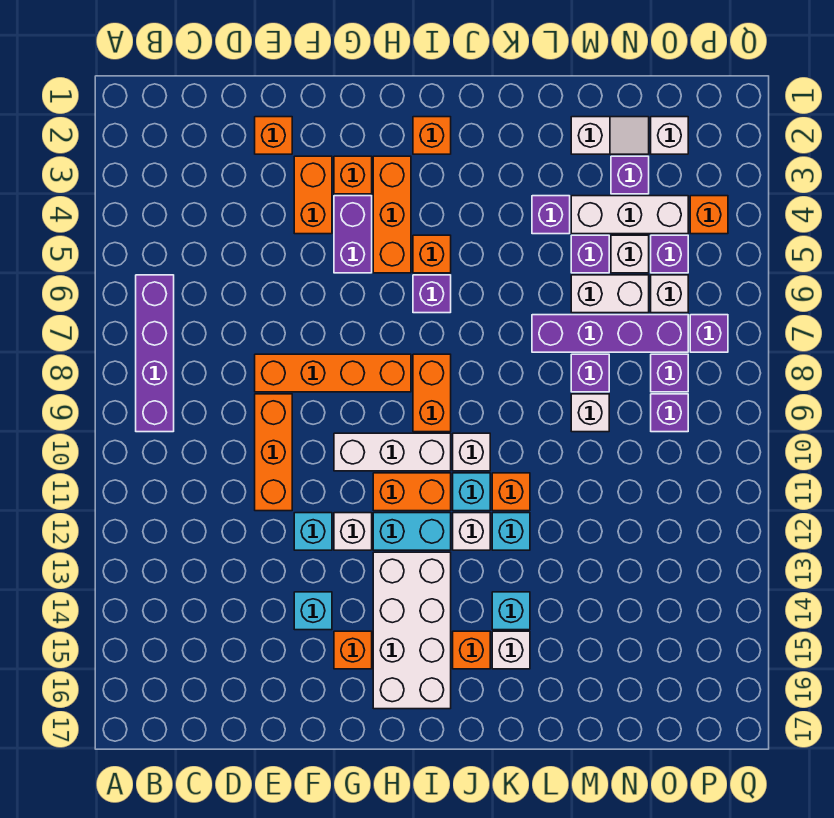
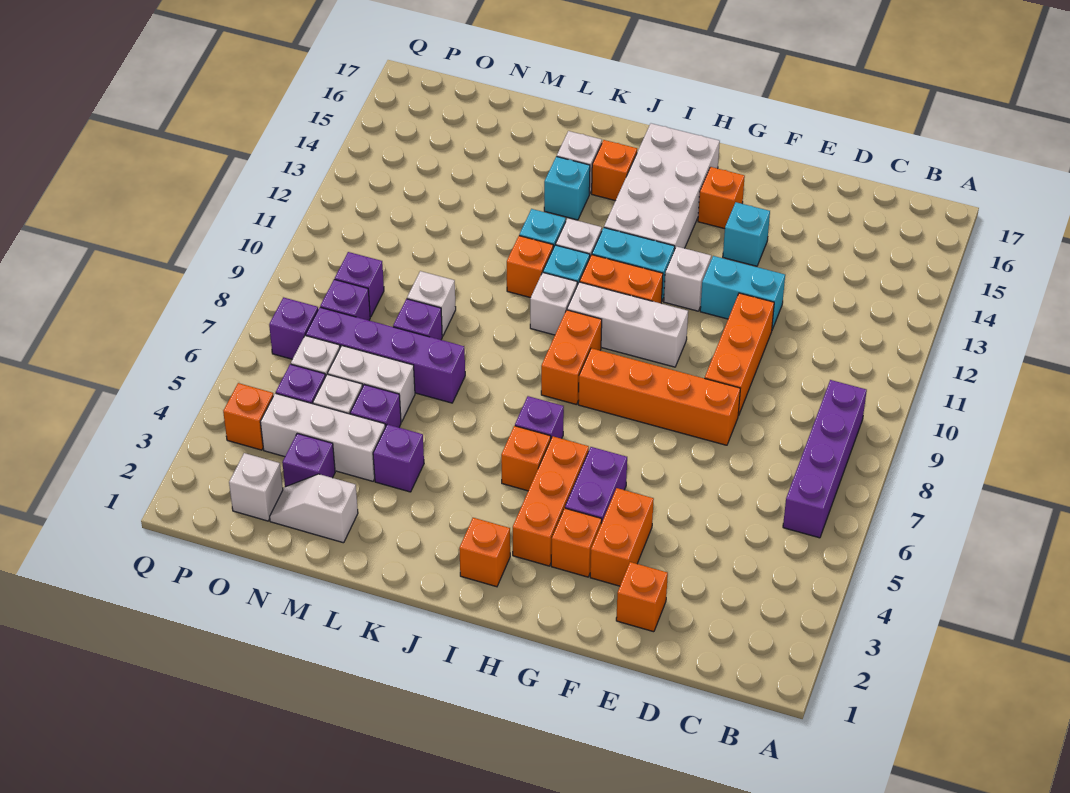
cyan brick F12 level 1 -> cyan brick E12:F12 level 1

